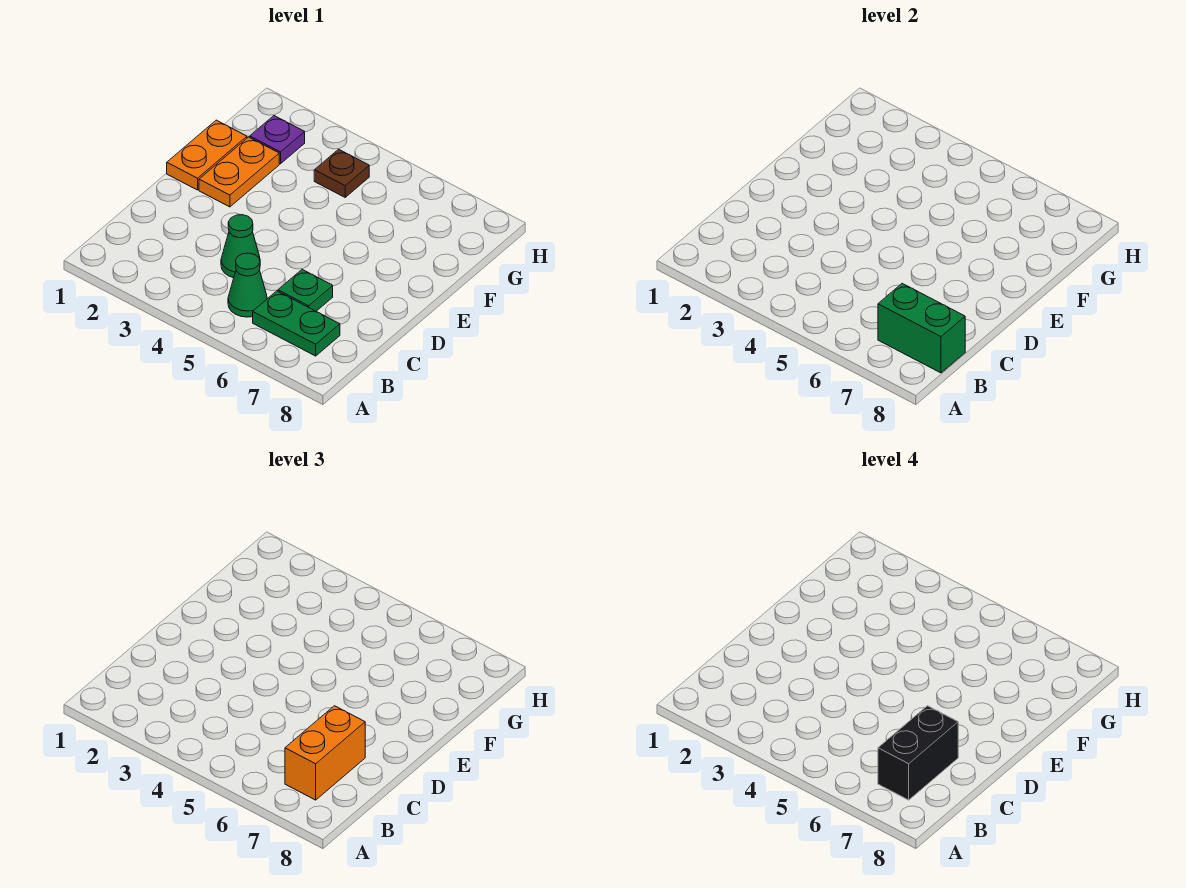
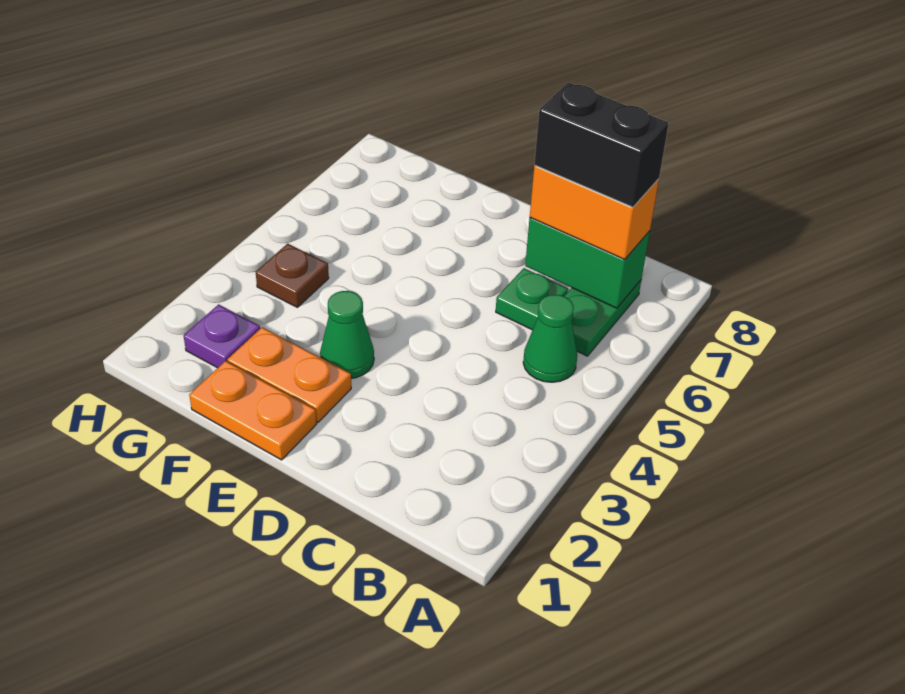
green brick B7:B8 level 2 -> green brick B7:C7 level 2
green cone C4 level 1 -> green cone E3 level 1

